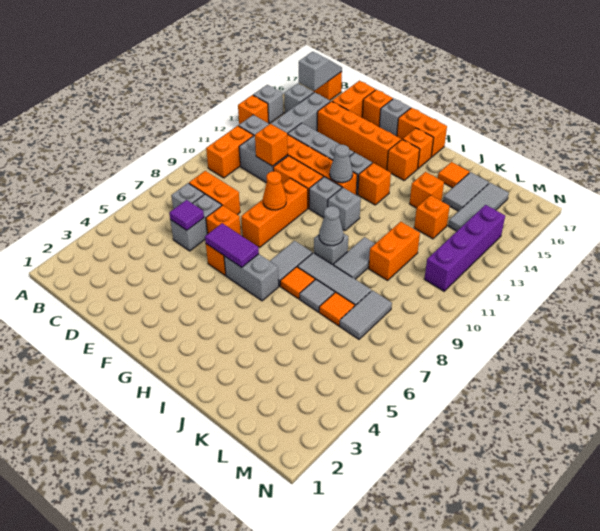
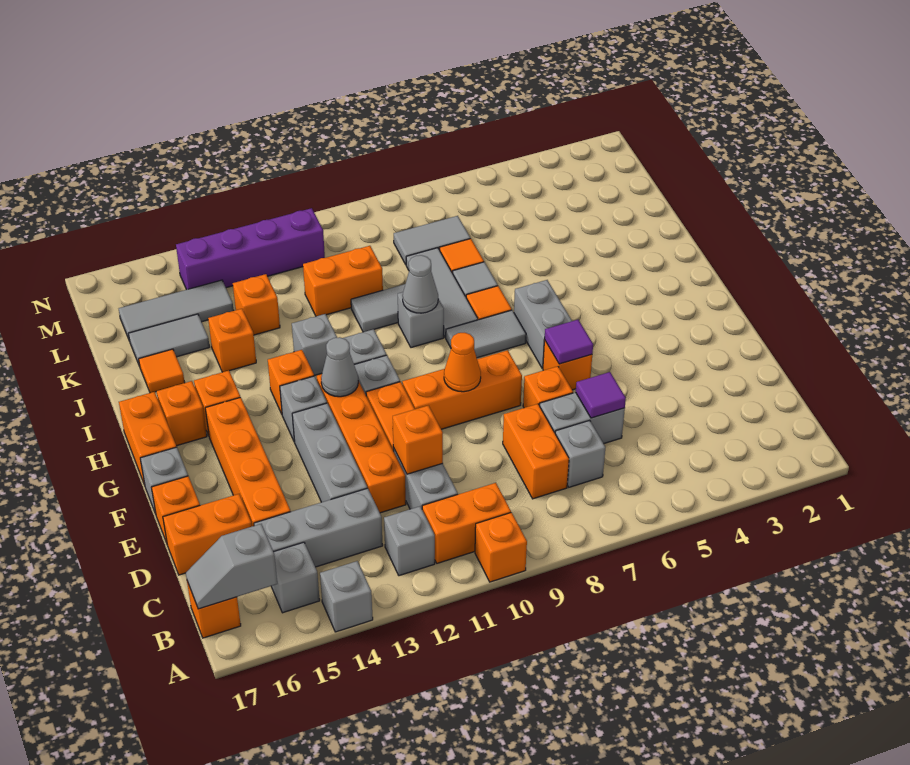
orange brick A13 level 1 -> orange brick A10 level 1
purple tile F6:G6 level 2 -> purple tile F6 level 2
none -> grey brick I12 level 1

